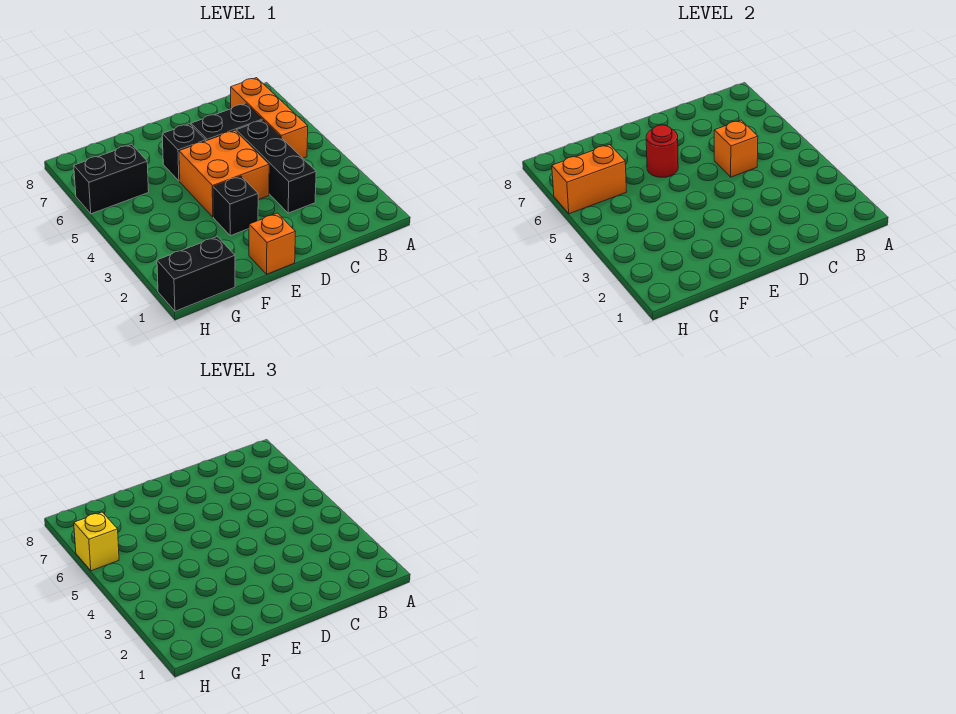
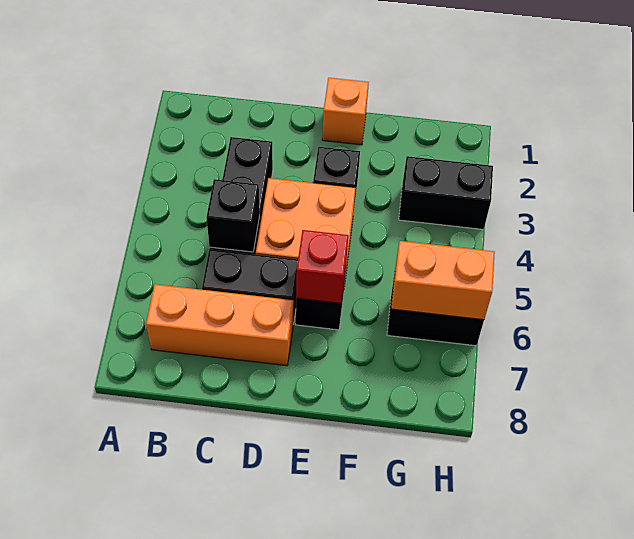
orange brick B5:B7 level 1 -> orange brick B7:D7 level 1
orange brick C5 level 2 -> black brick C5 level 2
red round brick E6 level 2 -> red brick E6 level 2
black brick G1:H1 level 1 -> black brick G3:H3 level 1
yellow brick H6 level 3 -> none

